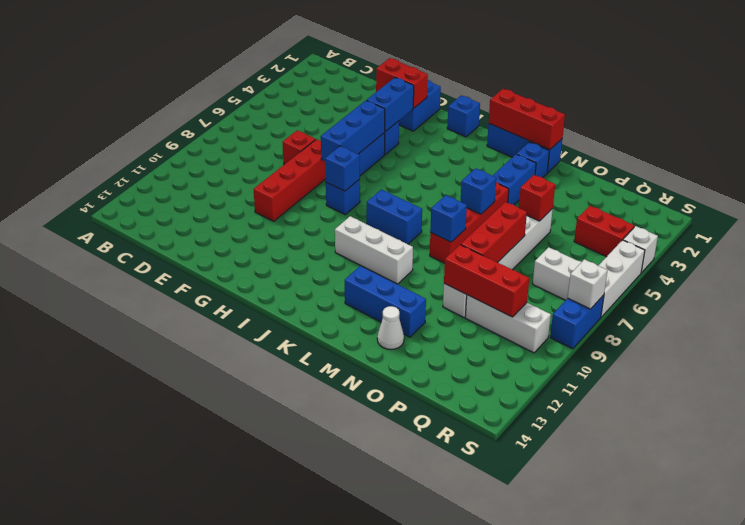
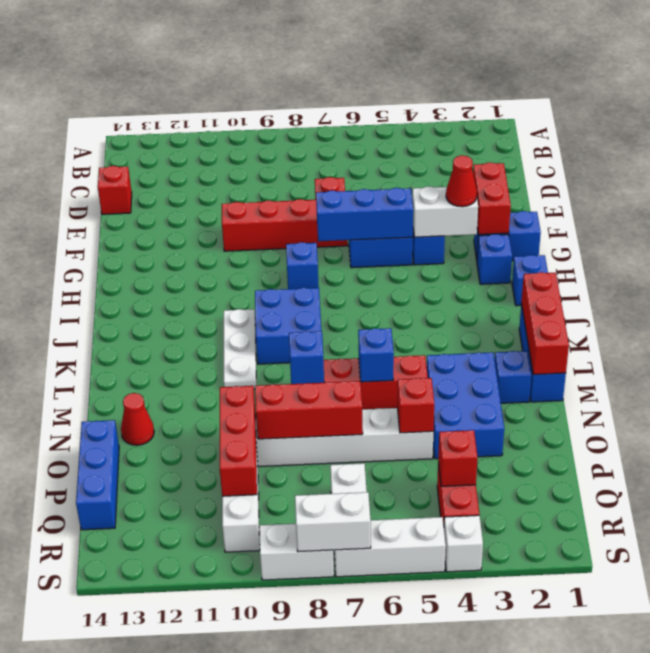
none -> red brick D14 level 1
blue brick G3:G4 level 2 -> white brick G3:G4 level 2
none -> red cone G3 level 3
blue brick H8 level 2 -> blue brick H2 level 1
blue brick J8:K8 level 1 -> blue brick J8:K9 level 1
white brick J10:L10 level 1 -> white plate J10:L10 level 1
blue brick L12:N12 level 1 -> blue brick O14:Q14 level 1
blue brick M3:M4 level 1 -> blue brick M3:O4 level 1
white cone N13 level 1 -> red cone N13 level 1
none -> red brick Q4 level 2
blue brick S8:S9 level 1 -> white brick S8:S9 level 1
white brick S8 level 2 -> white brick S7:S8 level 2

